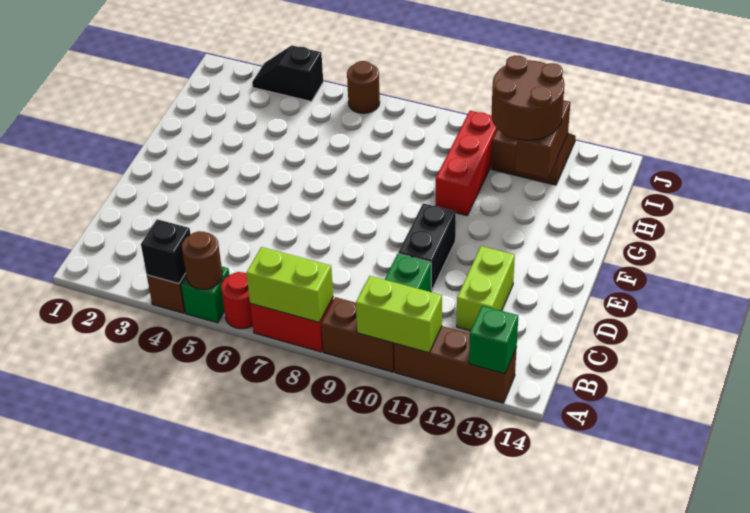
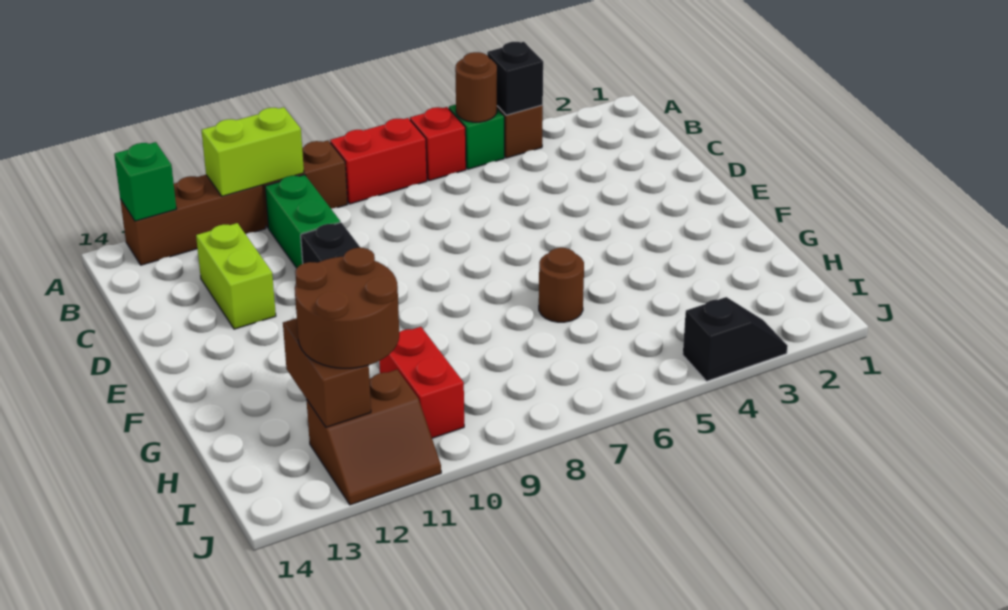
red round brick A6 level 1 -> red brick A6 level 1
lime brick A7:A8 level 2 -> none
red brick G10:I10 level 1 -> red brick H10:I10 level 1
brown round brick J6 level 1 -> brown round brick G6 level 1

